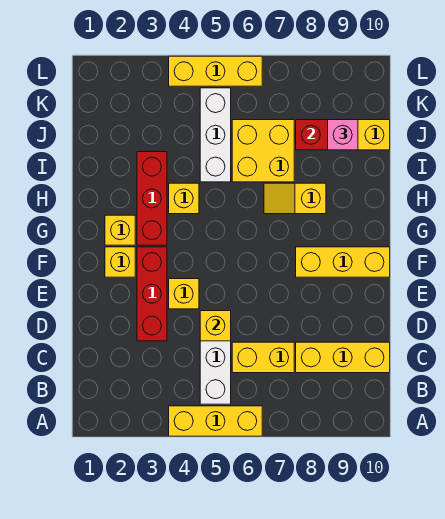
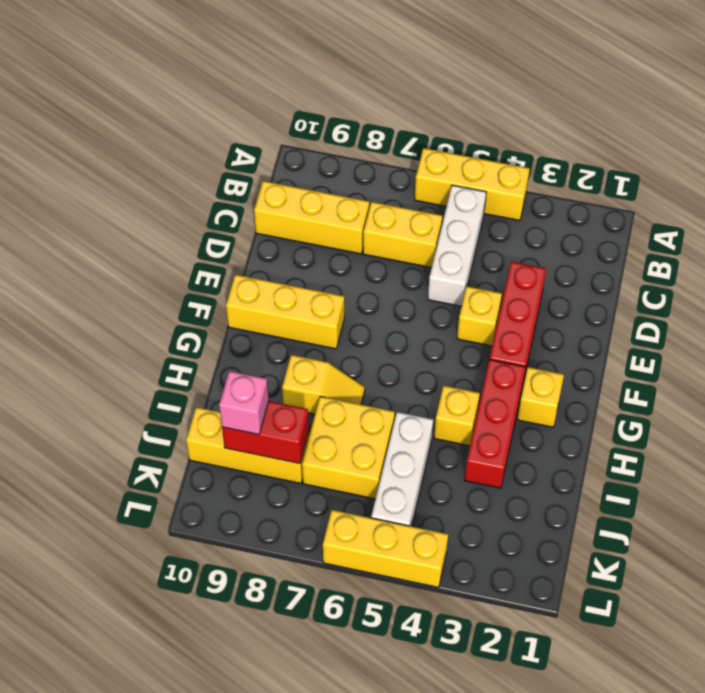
yellow brick D5 level 2 -> none
yellow brick F2 level 1 -> none

